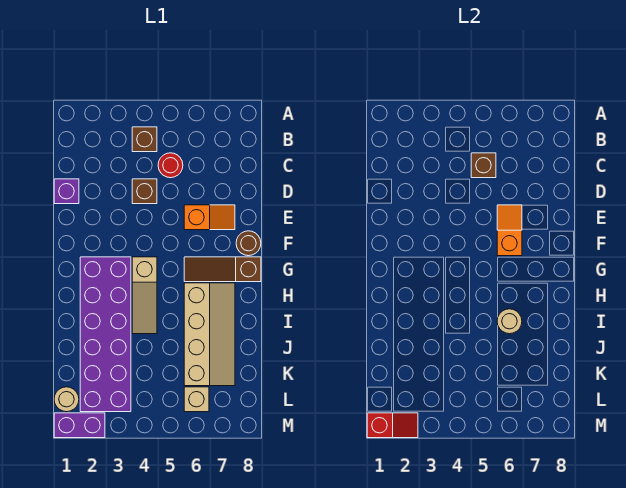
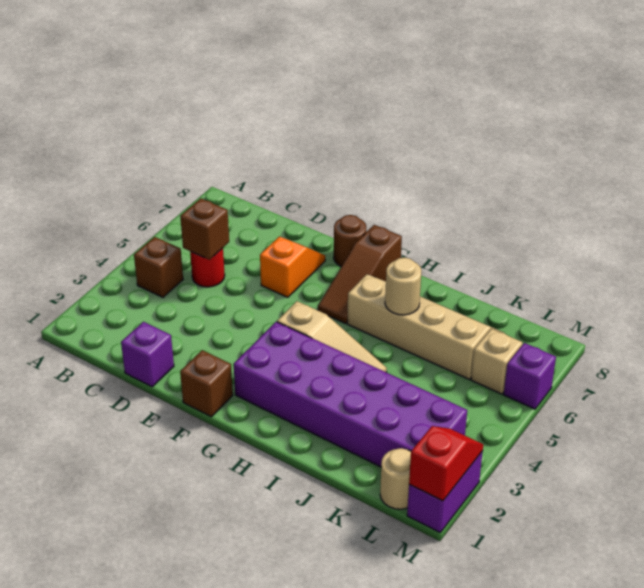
brown brick D4 level 1 -> brown brick F1 level 1
orange slope E6:F6 level 2 top F -> none
none -> purple brick M6 level 1

